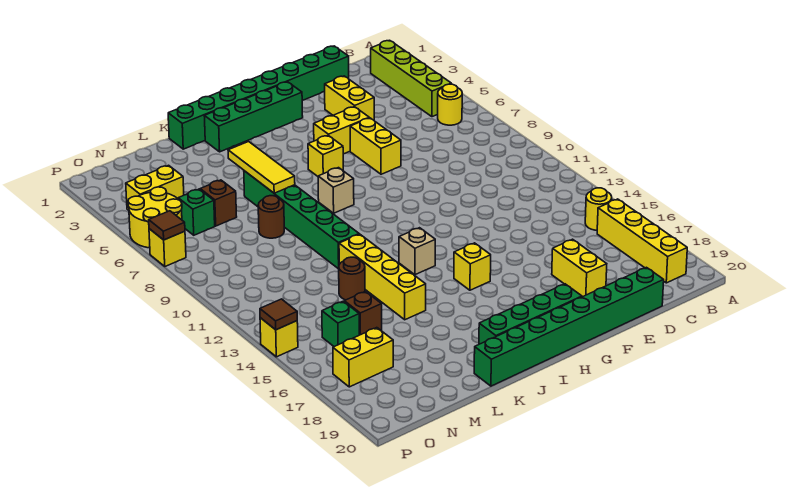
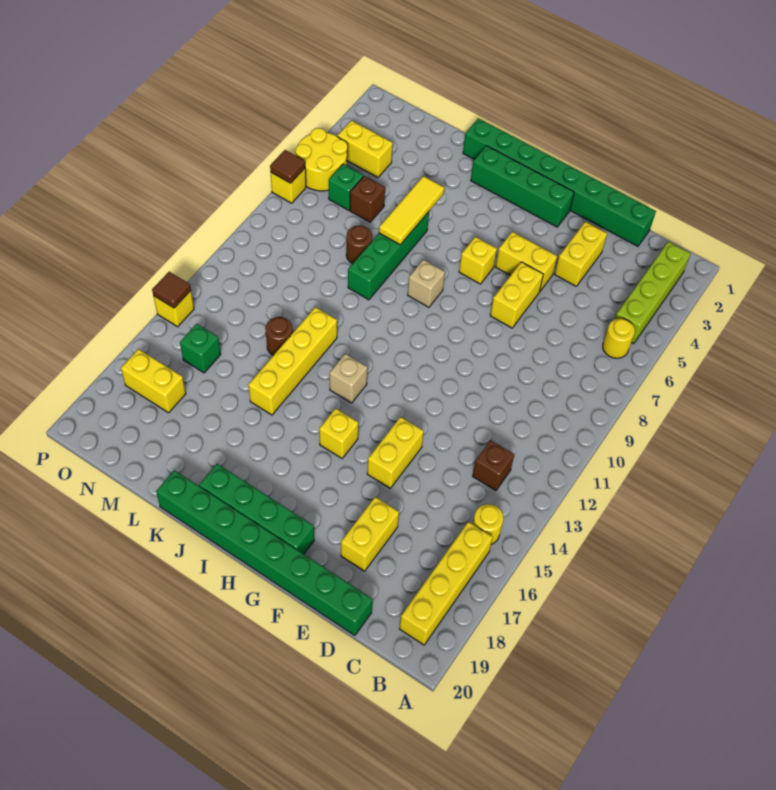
none -> yellow brick F14:F15 level 1
green brick K6:K11 level 1 -> green brick K6:K9 level 1
brown brick M15 level 1 -> brown brick C13 level 1

